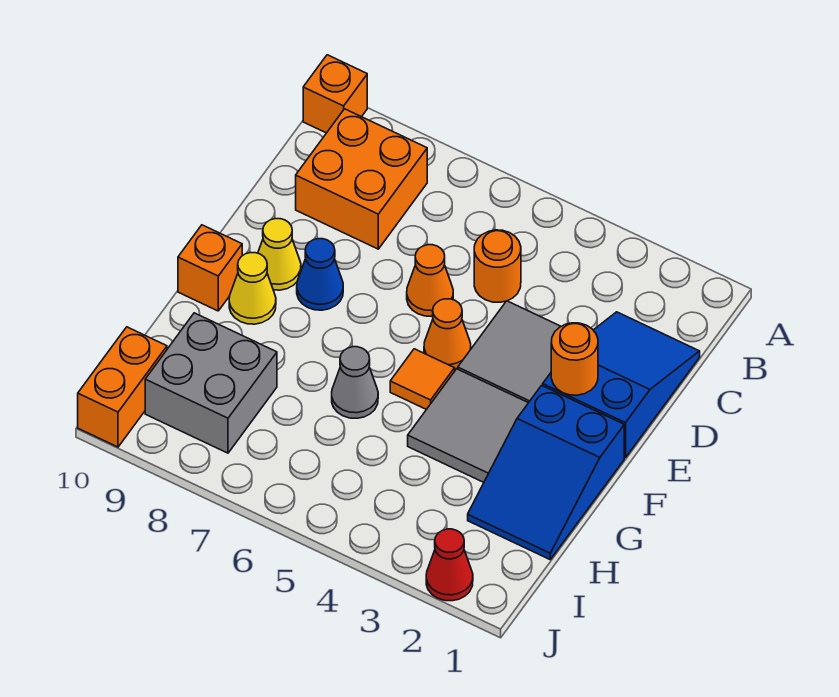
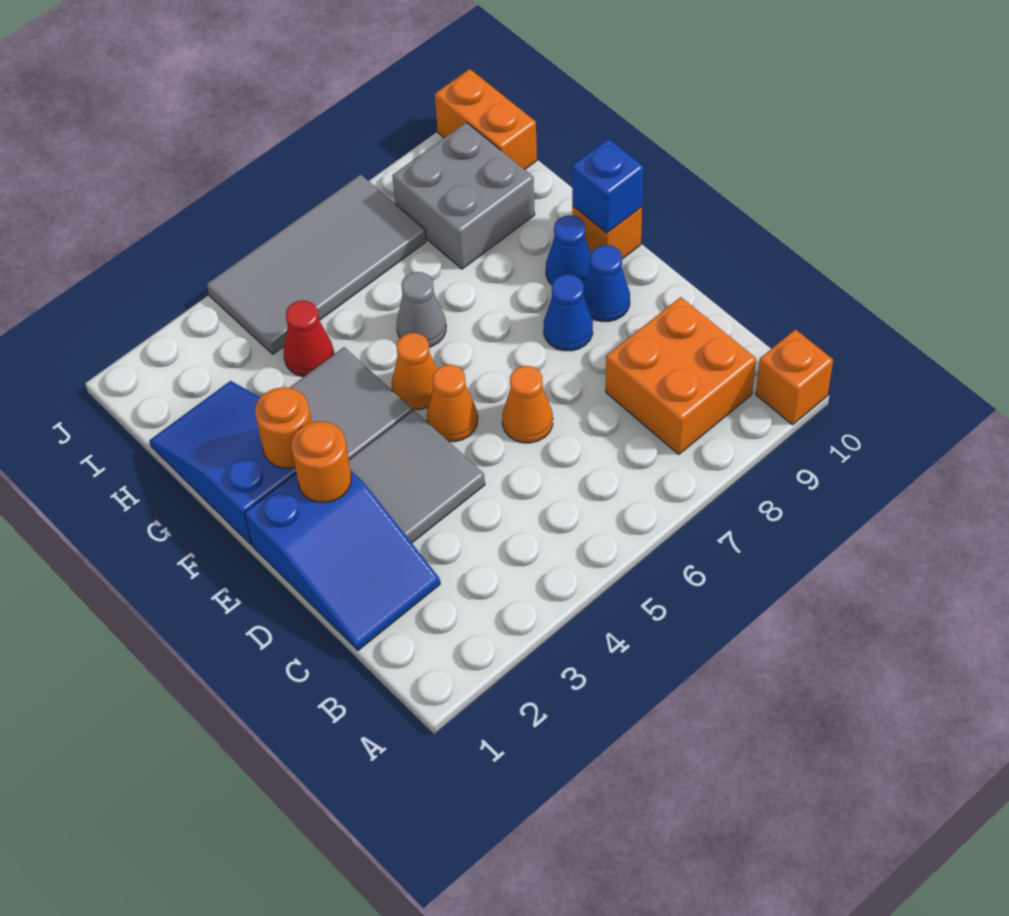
orange round brick C5 level 1 -> orange round brick F2 level 2
yellow cone E9 level 1 -> blue cone E9 level 1
orange tile F5 level 1 -> orange cone F5 level 1
yellow cone F9 level 1 -> blue cone F9 level 1
none -> blue brick F10 level 2
none -> grey tile I4:J7 level 1
red cone J2 level 1 -> red cone H4 level 1

